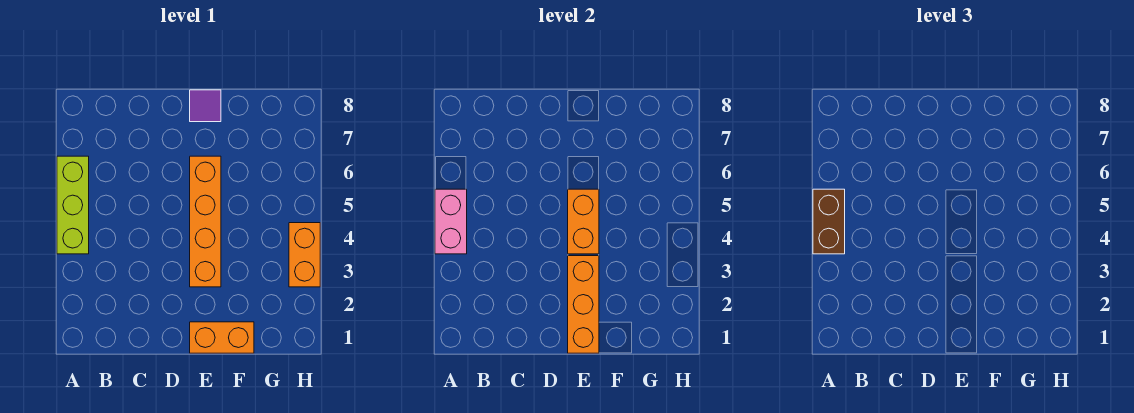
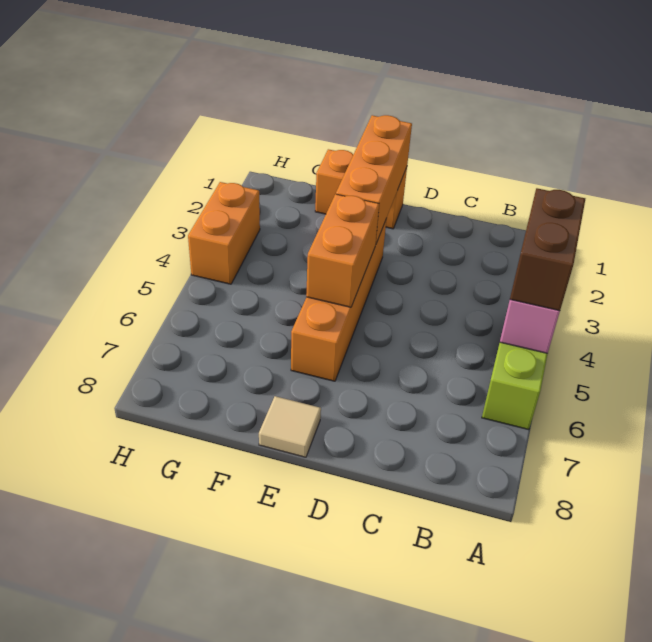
purple tile E8 level 1 -> tan tile E8 level 1

